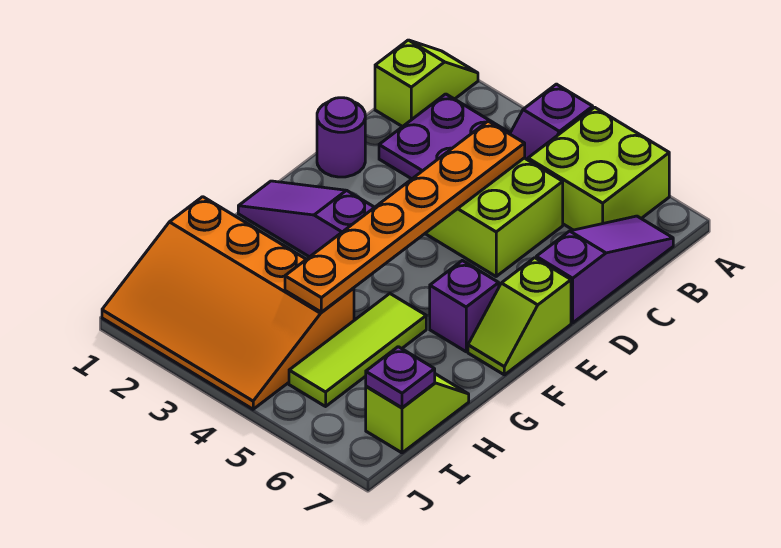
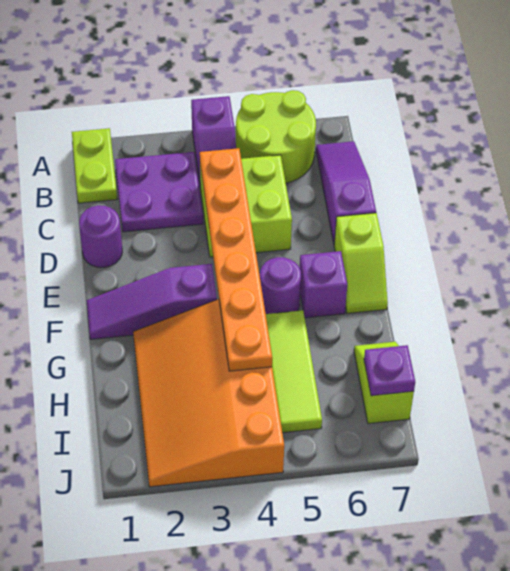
lime slope A1:B1 level 1 top B -> lime plate A1:B1 level 1
lime brick A5:B6 level 1 -> lime round brick A5:B6 level 1
none -> purple round brick F5 level 1
orange slope H1:J4 level 1 top H -> orange slope G2:J4 level 1 top 4

